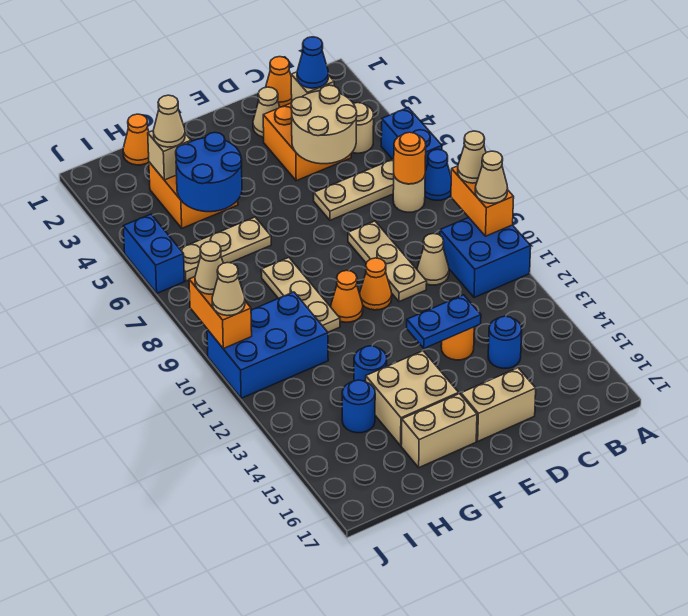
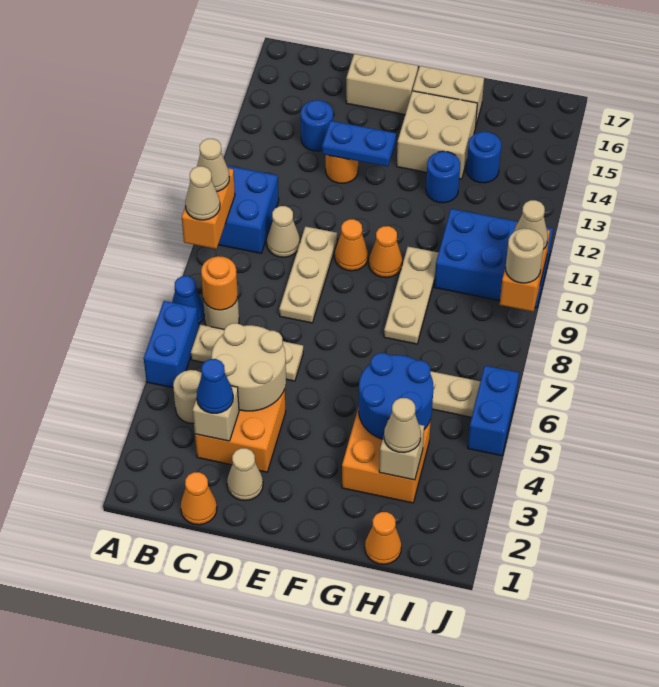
tan cone J9 level 3 -> tan round brick J9 level 3

